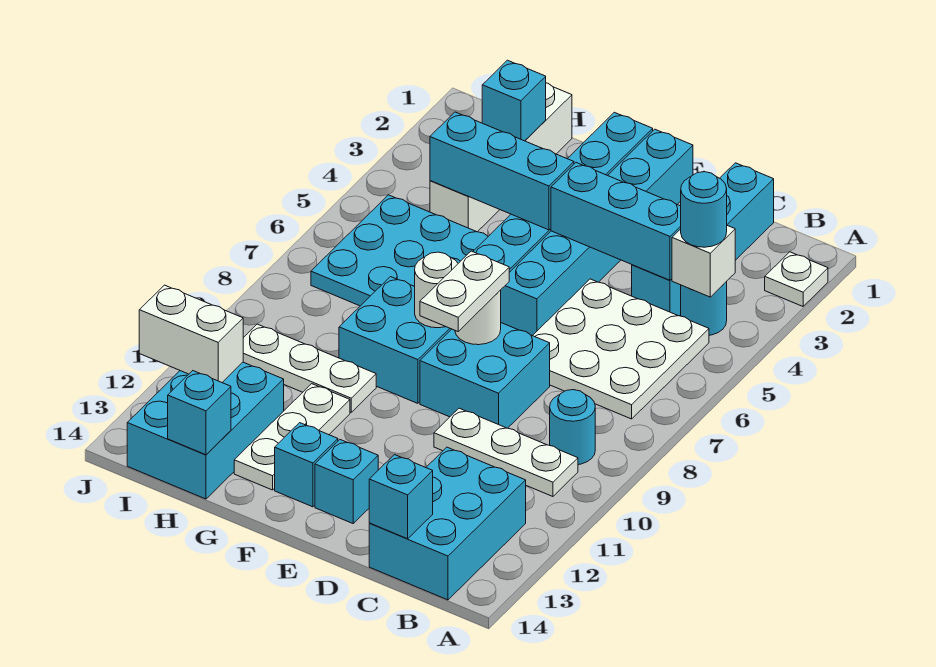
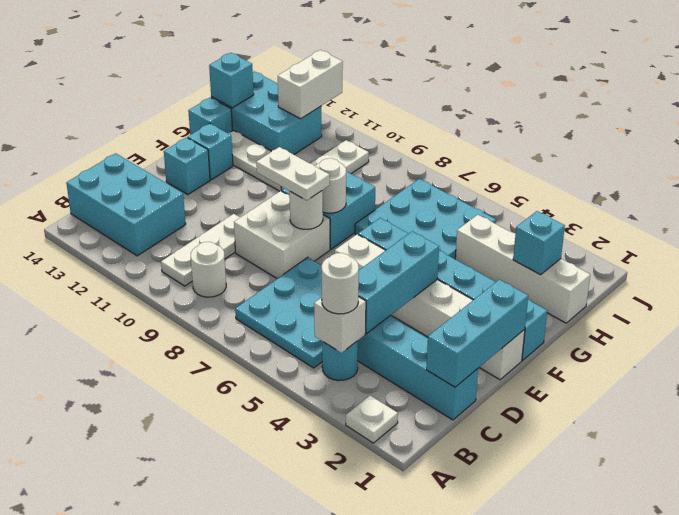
cyan round brick B4 level 3 -> white round brick B4 level 3
white plate B5:D7 level 1 -> cyan plate B5:D7 level 1
cyan round brick B9 level 1 -> white round brick B9 level 1
cyan brick C14 level 2 -> cyan brick G14 level 1
cyan brick D8:E9 level 1 -> white brick D8:E9 level 1
cyan brick E1:E6 level 1 -> white brick E1:E6 level 1
cyan brick F4:H4 level 2 -> cyan brick C1:E1 level 2

